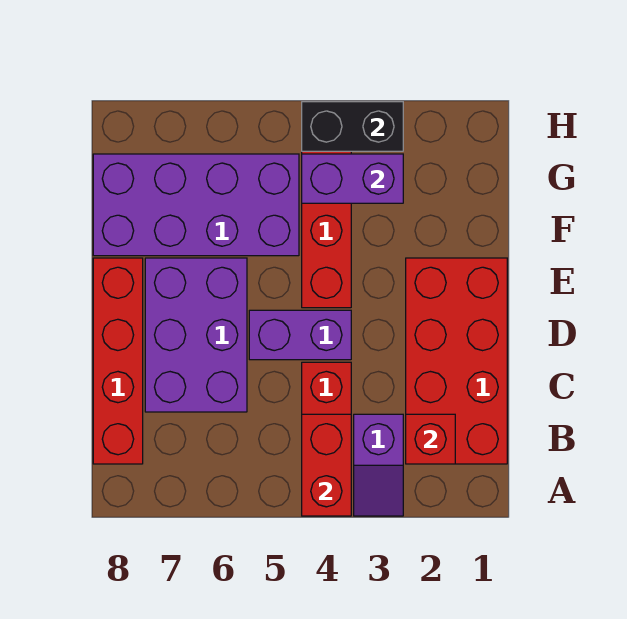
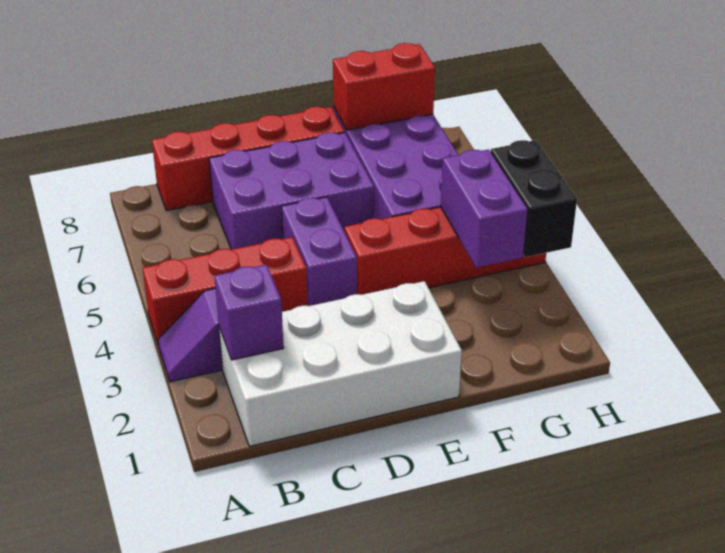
red brick A4:B4 level 2 -> red brick F8:G8 level 2
red brick B1:E2 level 1 -> white brick B1:E2 level 1
red brick B2 level 2 -> purple brick B2 level 2

